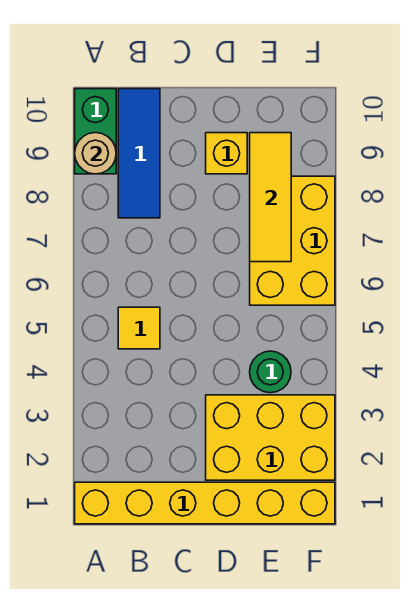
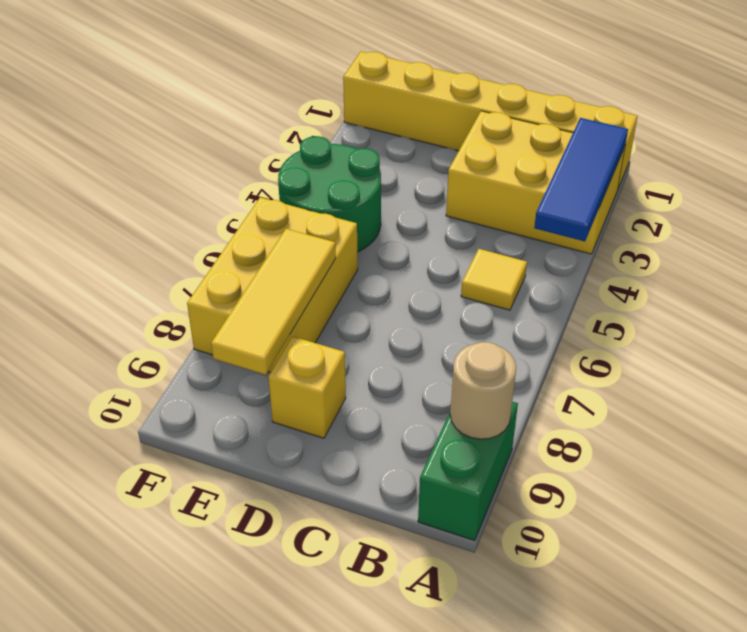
blue tile B8:B10 level 1 -> blue tile A2:A4 level 2
yellow brick D2:F3 level 1 -> yellow brick A2:C3 level 1
green round brick E4 level 1 -> green round brick E4:F5 level 1

